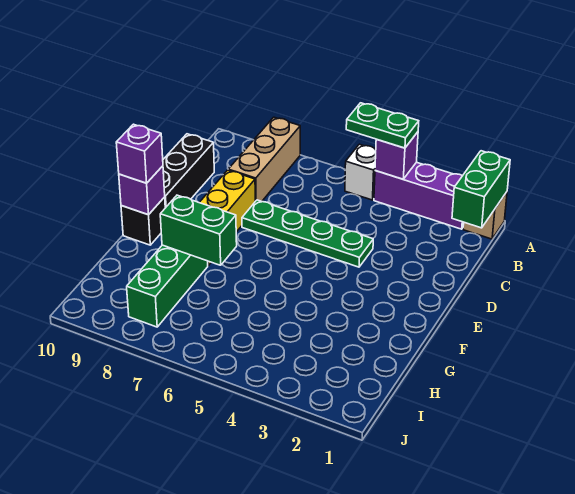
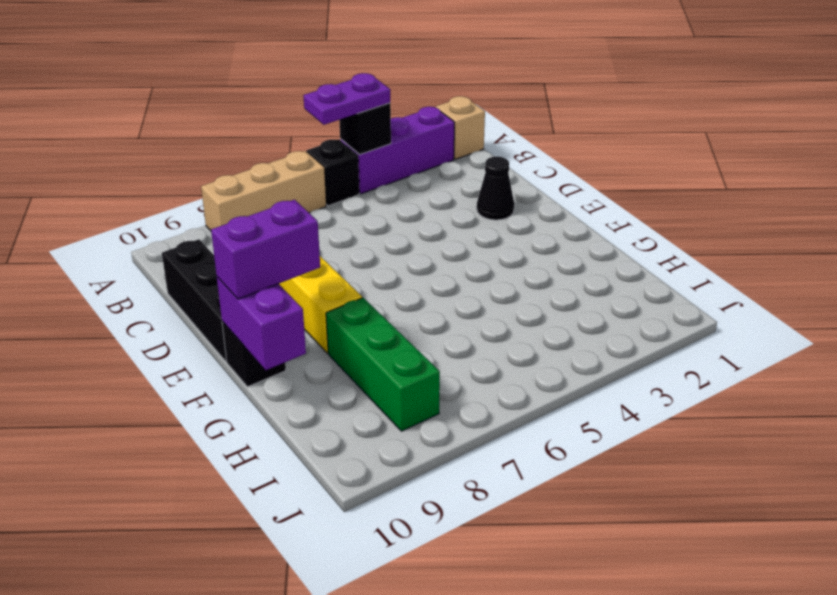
green brick A1:B1 level 2 -> none
purple brick A4 level 2 -> black brick A4 level 2
green plate A4:A5 level 3 -> purple plate A4:A5 level 3
white brick A5 level 1 -> black brick A5 level 1
tan brick A8:C8 level 1 -> tan brick A6:A8 level 1
none -> black cone D2 level 1
green plate D4:D7 level 1 -> none
purple brick F10 level 2 -> purple brick F10:G10 level 2
purple brick F10 level 3 -> purple brick F9:F10 level 3
green brick G7:G8 level 2 -> none

